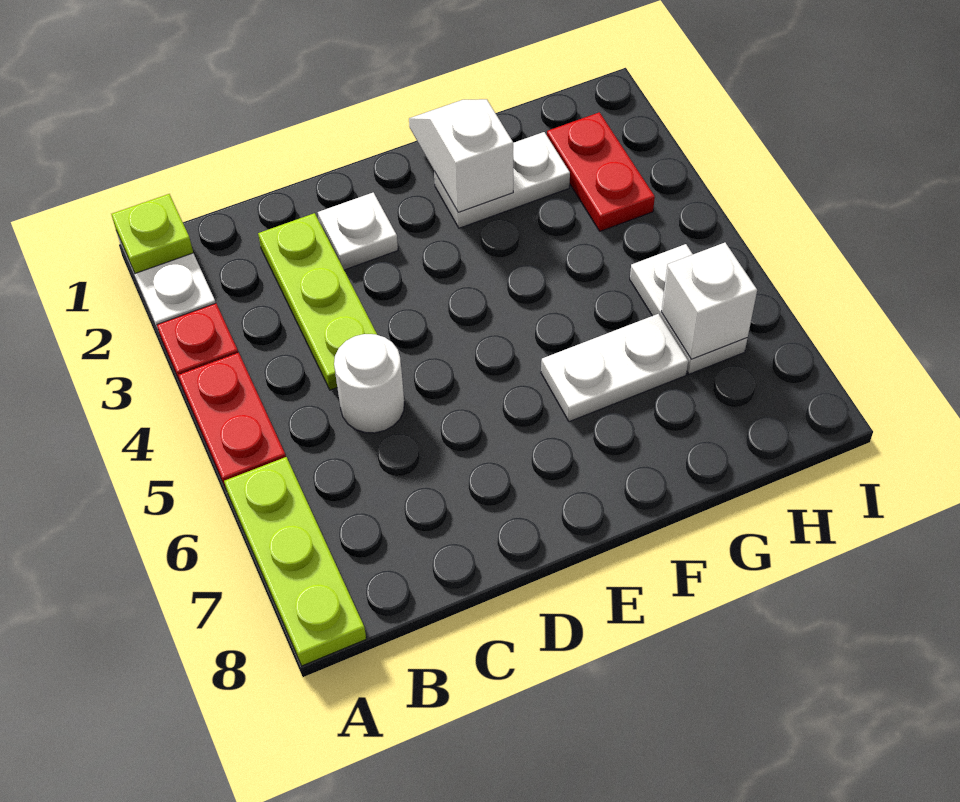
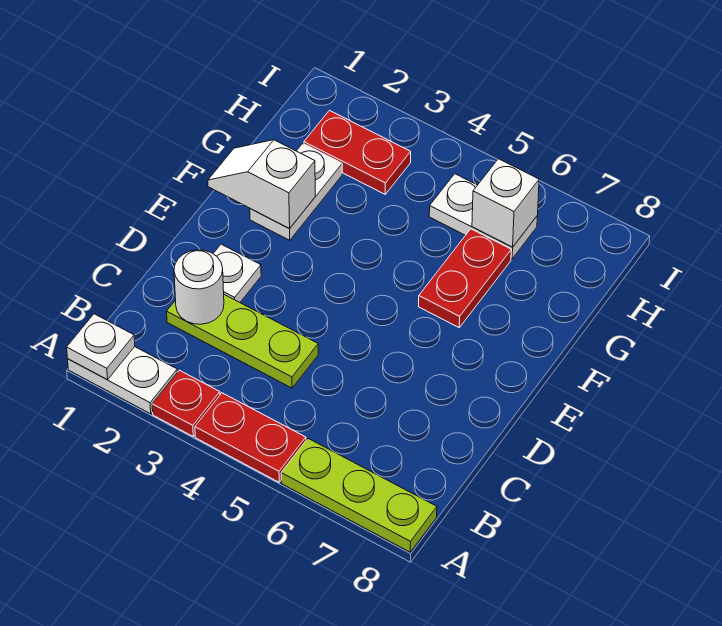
lime plate A1 level 2 -> white plate A1 level 2
white round brick C5 level 1 -> white round brick C2 level 2
white plate F6:G6 level 1 -> red plate F6:G6 level 1

